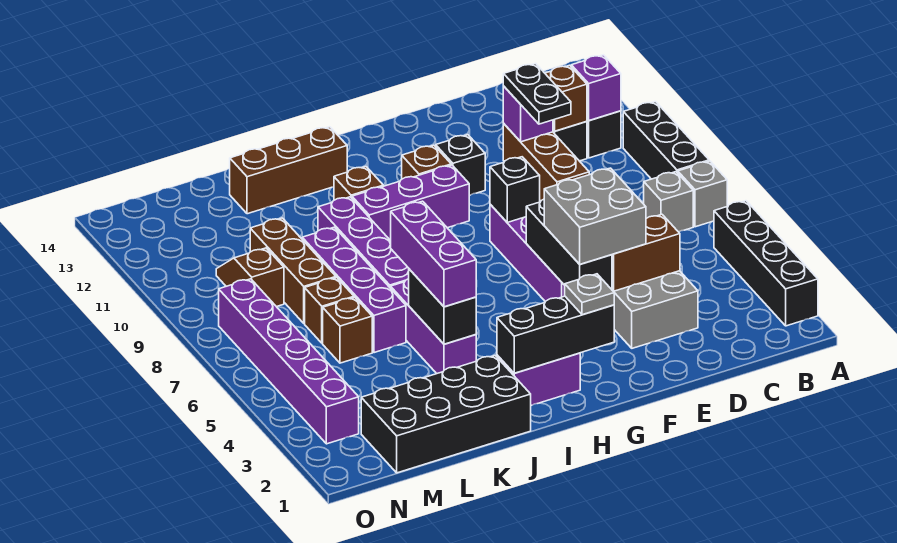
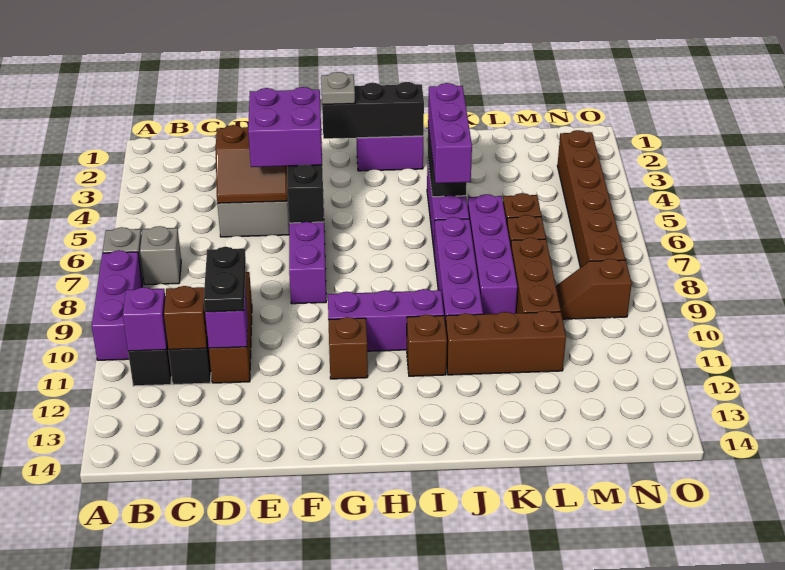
black brick A2:A5 level 1 -> none
black brick A8:A10 level 1 -> purple brick A8:A10 level 1
grey brick E4:F5 level 3 -> purple brick E4:F5 level 3
black brick F8 level 2 -> none
black brick F11 level 1 -> none
brown brick I13:K13 level 1 -> brown brick J11:L11 level 1
black brick J1:M2 level 1 -> none
brown slope M9:M10 level 1 top 9 -> brown slope M9:N9 level 1 top N
purple brick N3:N8 level 1 -> brown brick N3:N8 level 1

